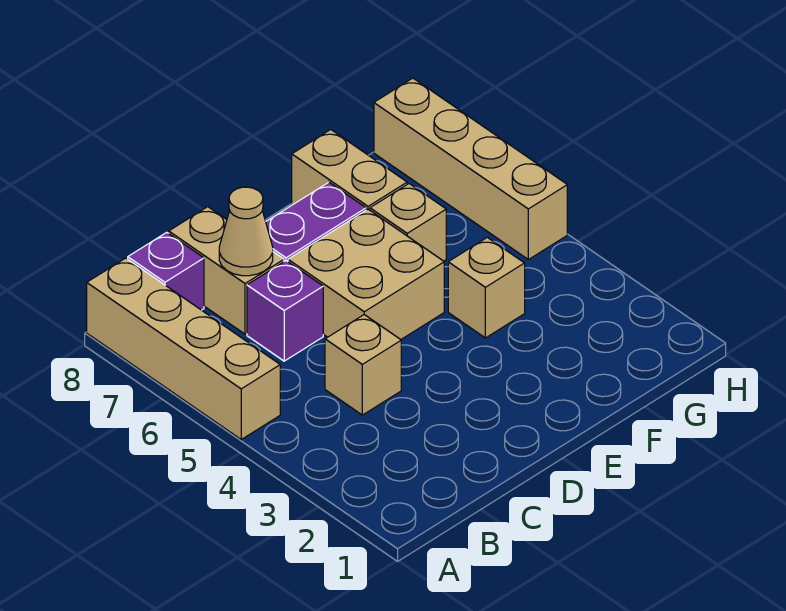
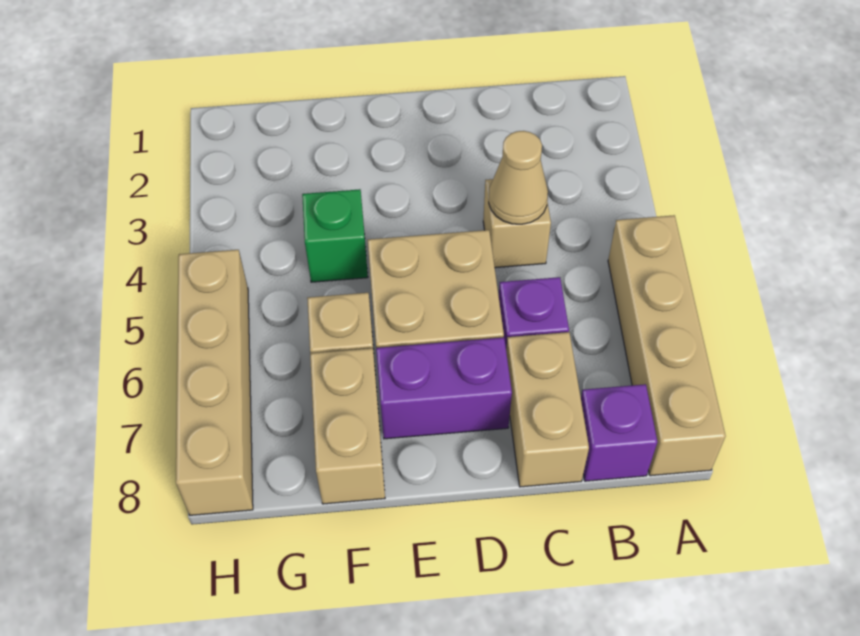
tan cone C7 level 2 -> tan cone C4 level 2
tan brick F4 level 1 -> green brick F4 level 1

